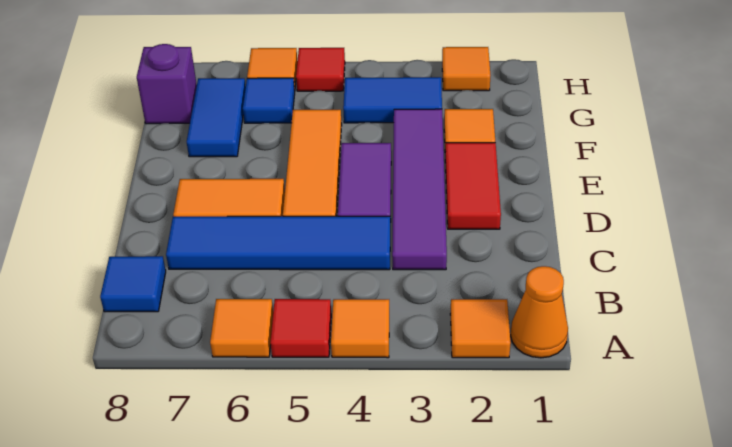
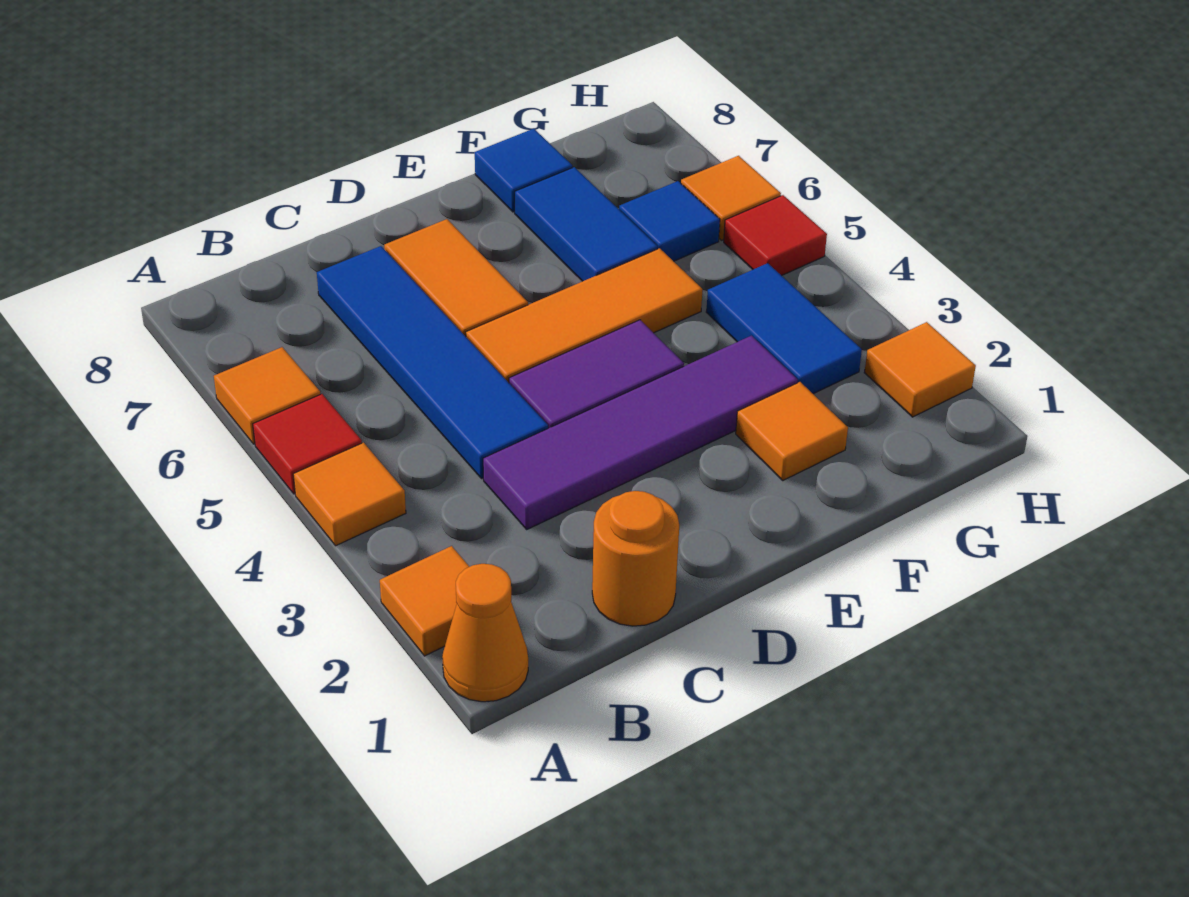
blue tile B8 level 1 -> blue tile F8 level 1
none -> orange round brick C1 level 1
red tile D2:E2 level 1 -> none
blue tile F7:G7 level 1 -> blue tile F6:F7 level 1
purple brick G8 level 1 -> none

